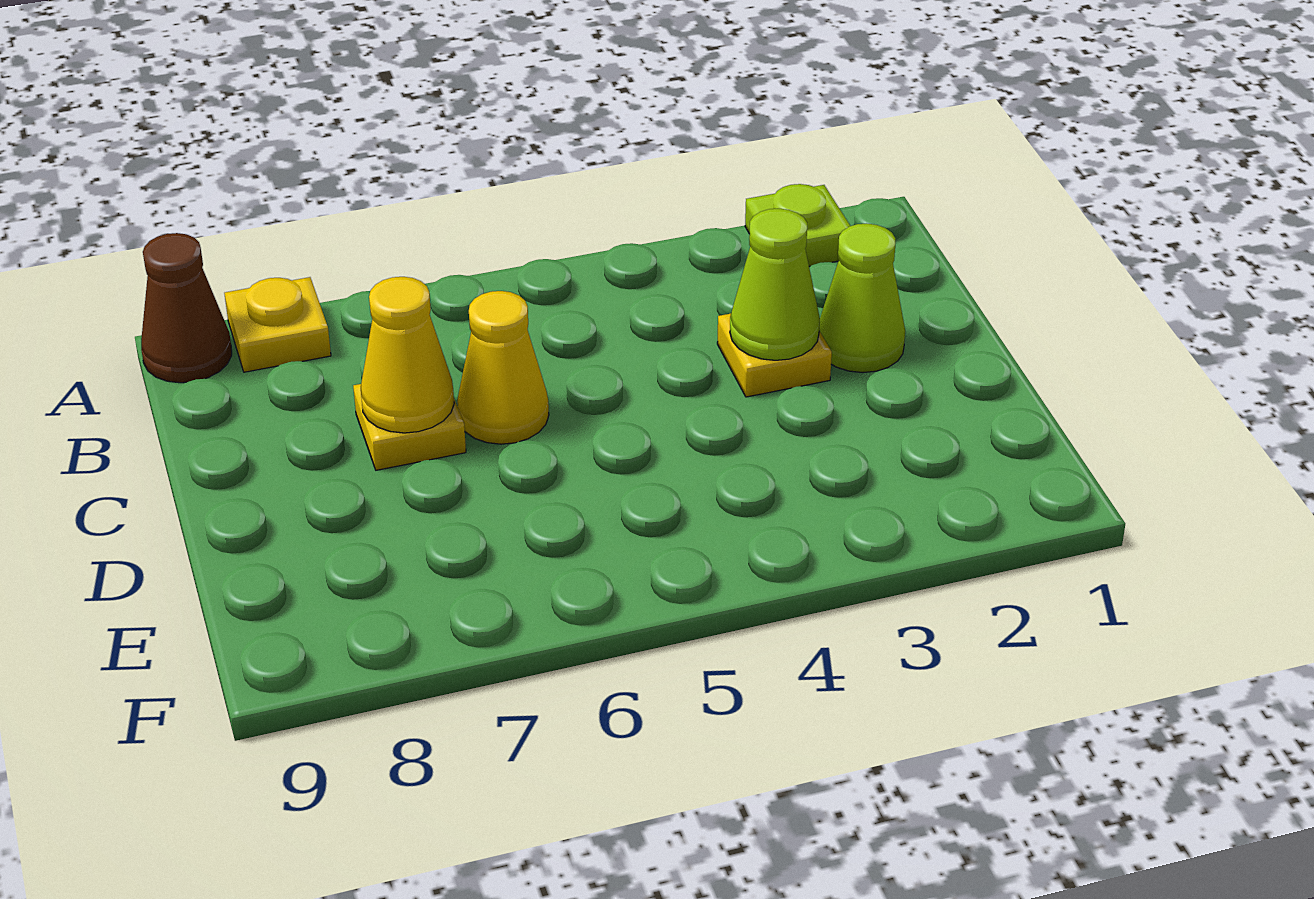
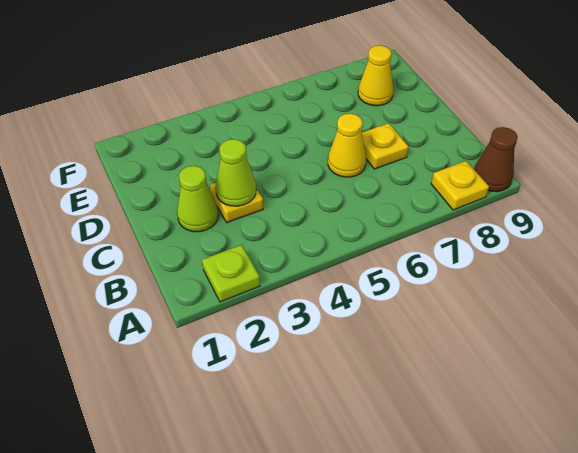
yellow cone C7 level 2 -> yellow cone E8 level 1

